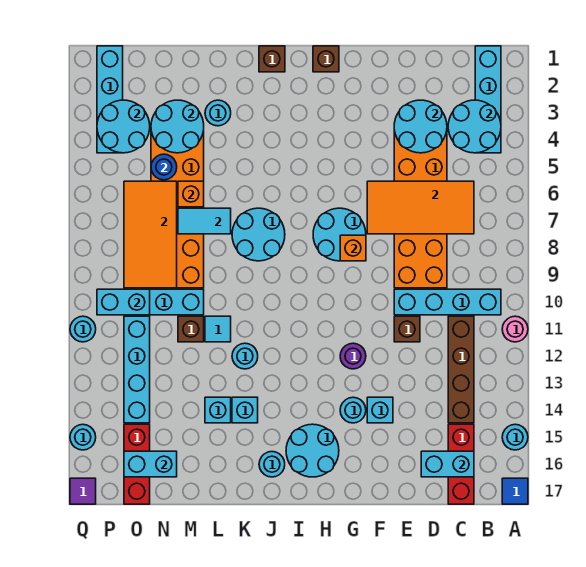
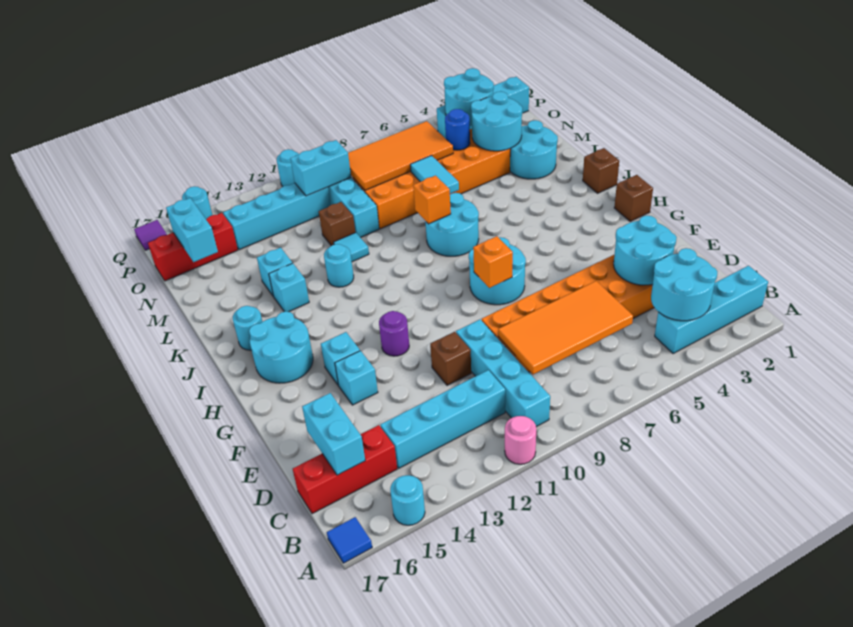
orange tile C6:F7 level 2 -> orange tile C6:D9 level 2
brown brick C11:C14 level 1 -> cyan brick C11:C14 level 1
cyan round brick G14 level 1 -> cyan brick G14 level 1
cyan round brick L3 level 1 -> cyan round brick L2:M3 level 1
orange brick M6 level 2 -> orange brick K8 level 2
cyan brick O10:P10 level 2 -> cyan brick O10:O11 level 2

